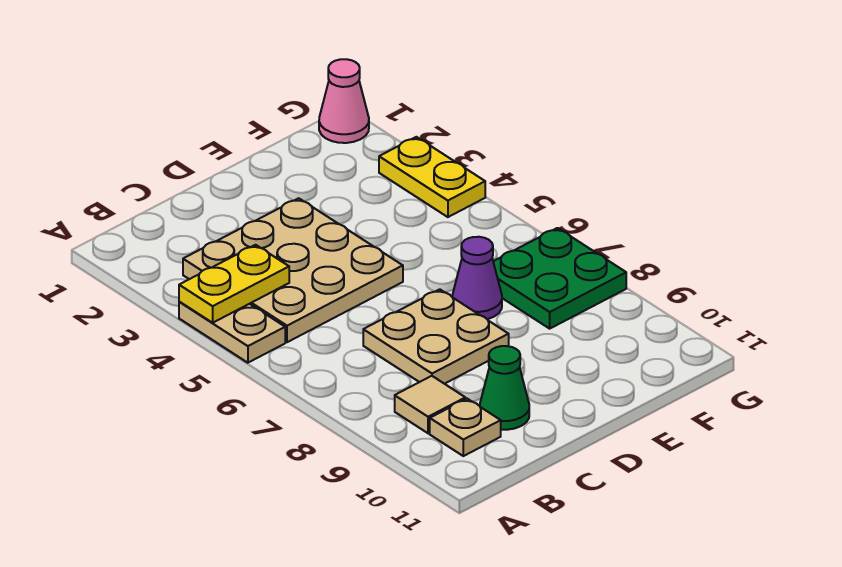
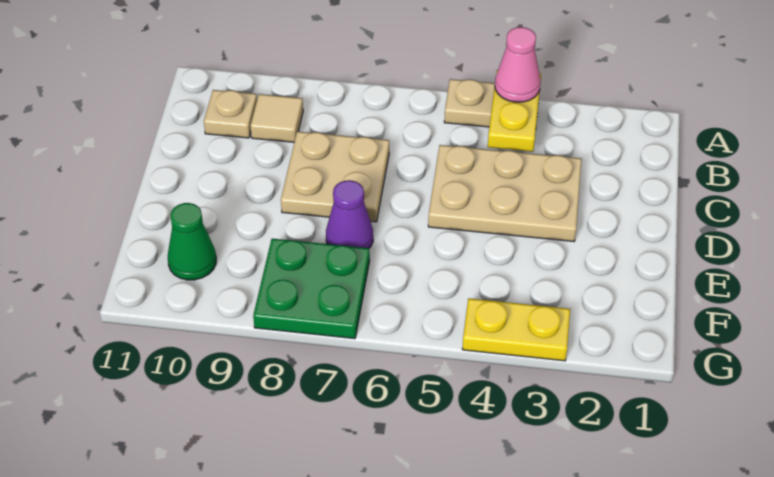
tan plate B3:D5 level 1 -> tan plate C3:D5 level 1
green cone C10 level 1 -> green cone F10 level 1
pink cone G1 level 1 -> pink cone A4 level 3

